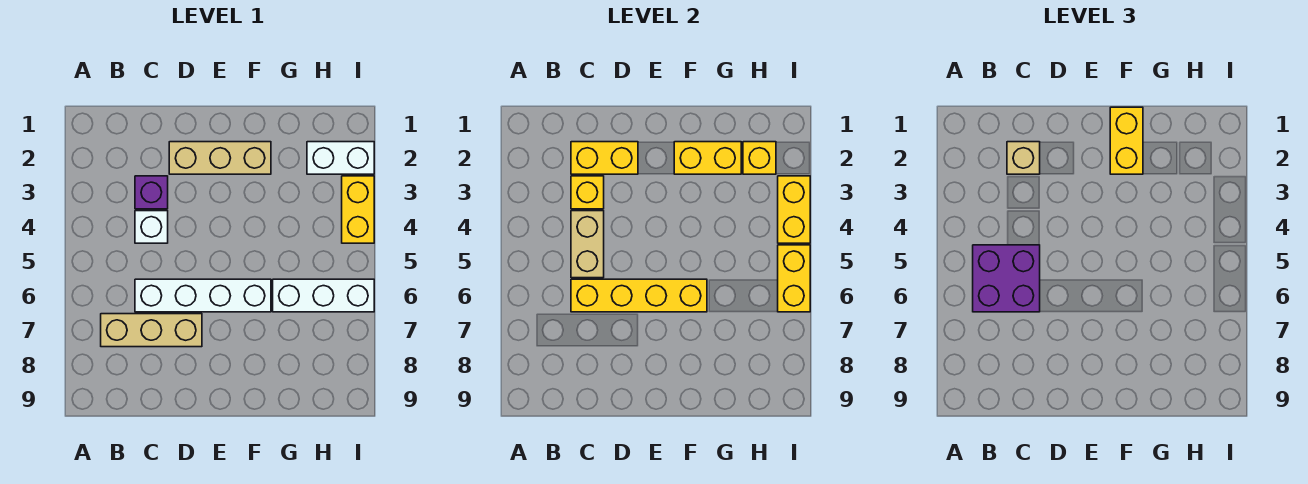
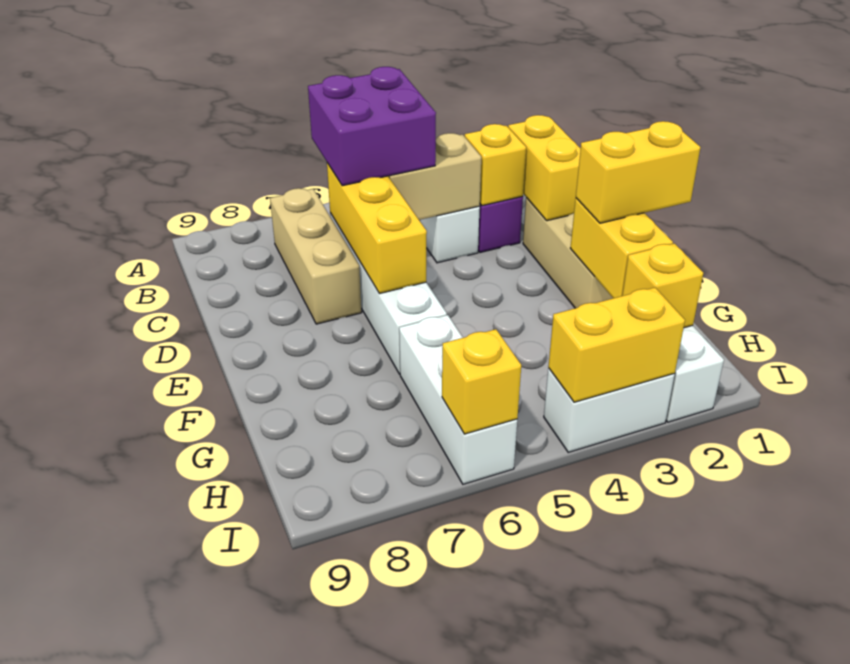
tan brick C2 level 3 -> none
yellow brick C6:F6 level 2 -> yellow brick C6:E6 level 2
yellow brick I3:I4 level 1 -> white brick I3:I4 level 1
yellow brick I5:I6 level 2 -> yellow brick I6 level 2

